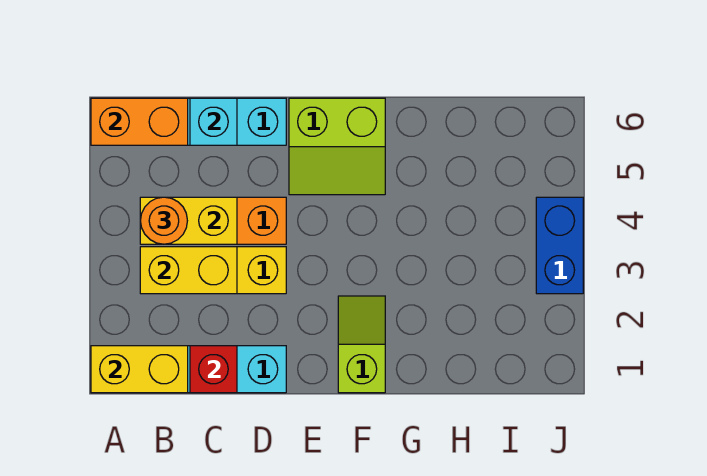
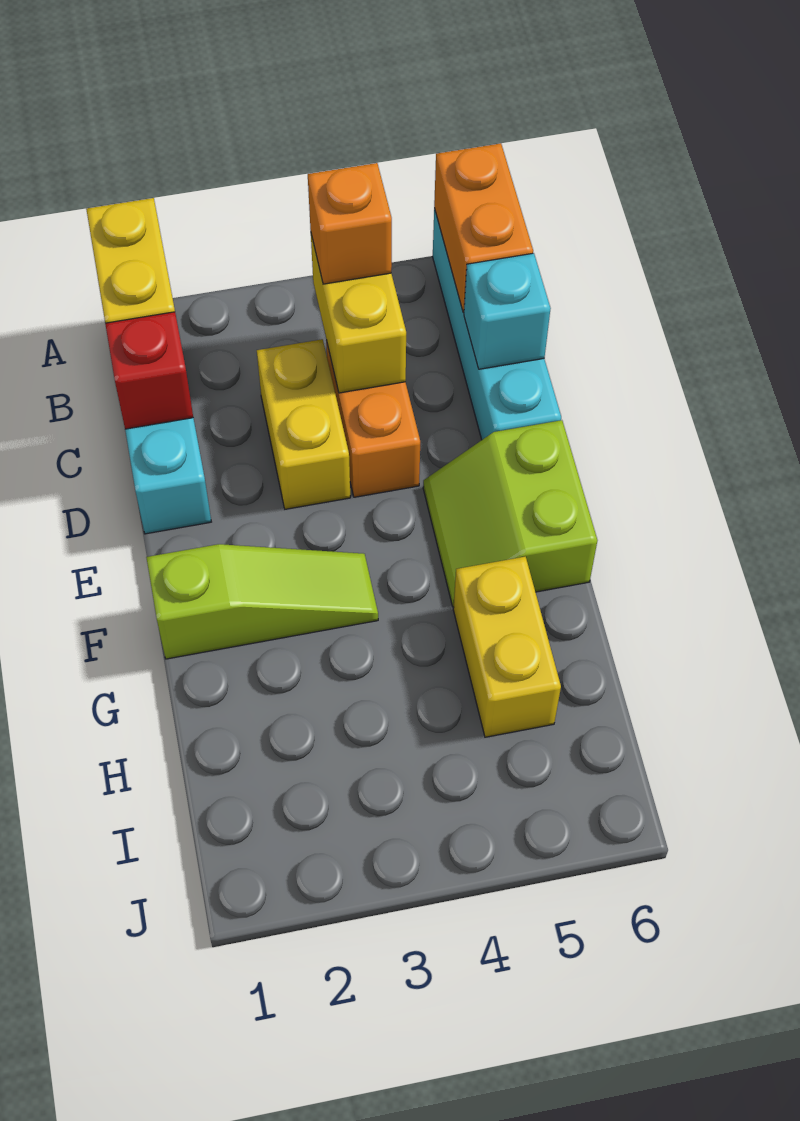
yellow brick B3:C3 level 2 -> yellow brick G5:H5 level 1
orange round brick B4 level 3 -> orange brick B4 level 3
lime slope F1:F2 level 1 top 1 -> lime slope F1:F3 level 1 top 1
blue brick J3:J4 level 1 -> none

